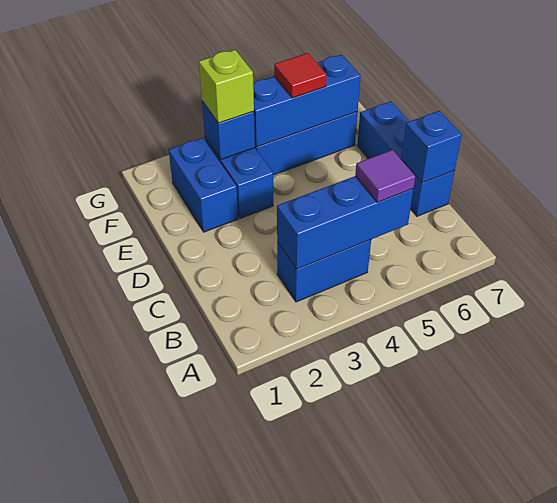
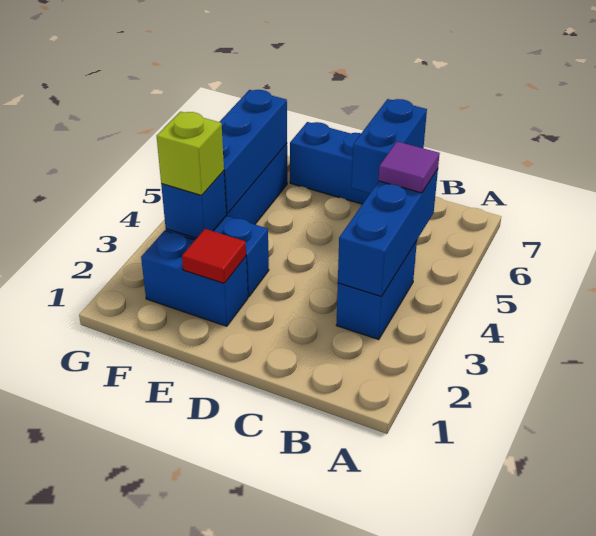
blue brick C7 level 2 -> blue brick C6:C7 level 2
red tile F5 level 3 -> red tile E2 level 2

